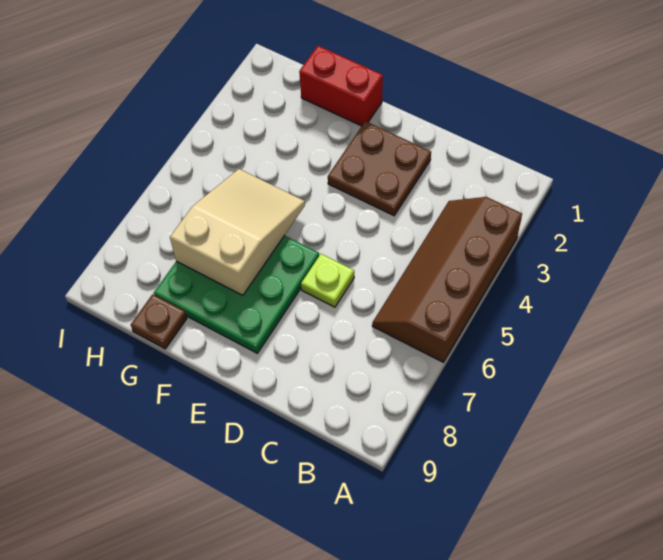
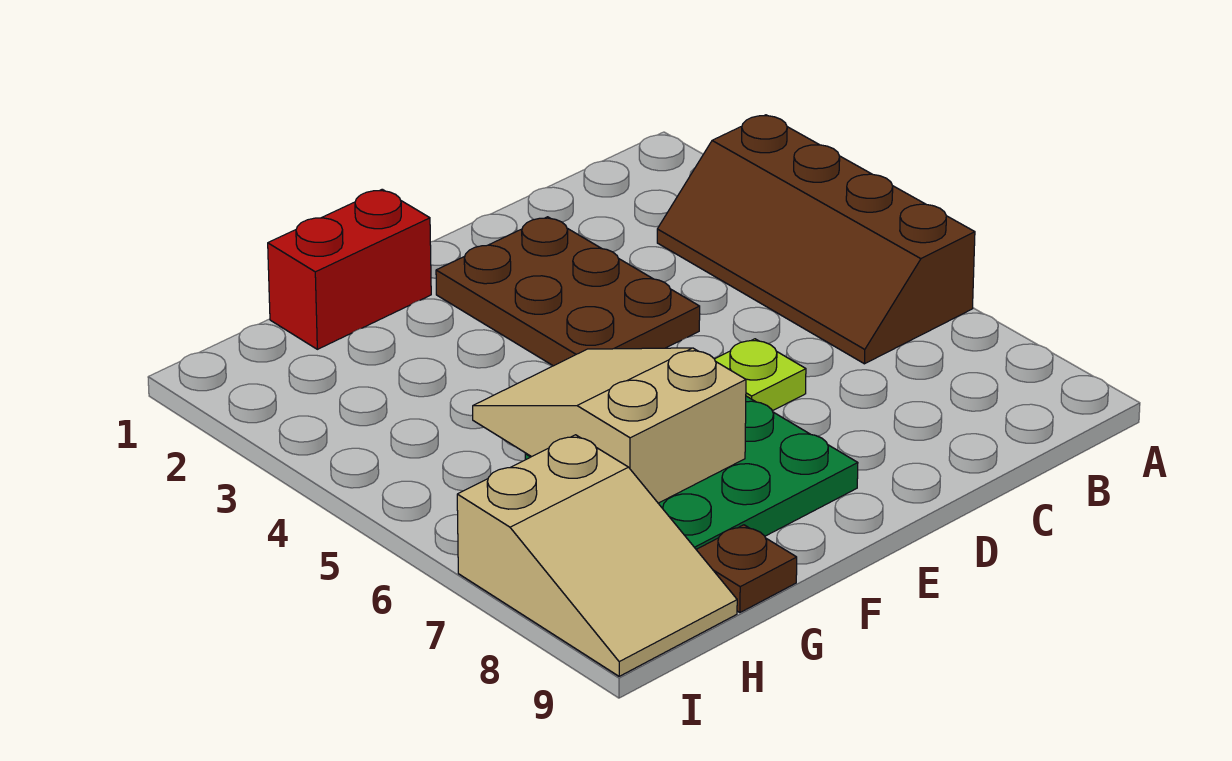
brown plate D2:E3 level 1 -> brown plate D2:E4 level 1
none -> tan slope H7:I9 level 1 top 7

